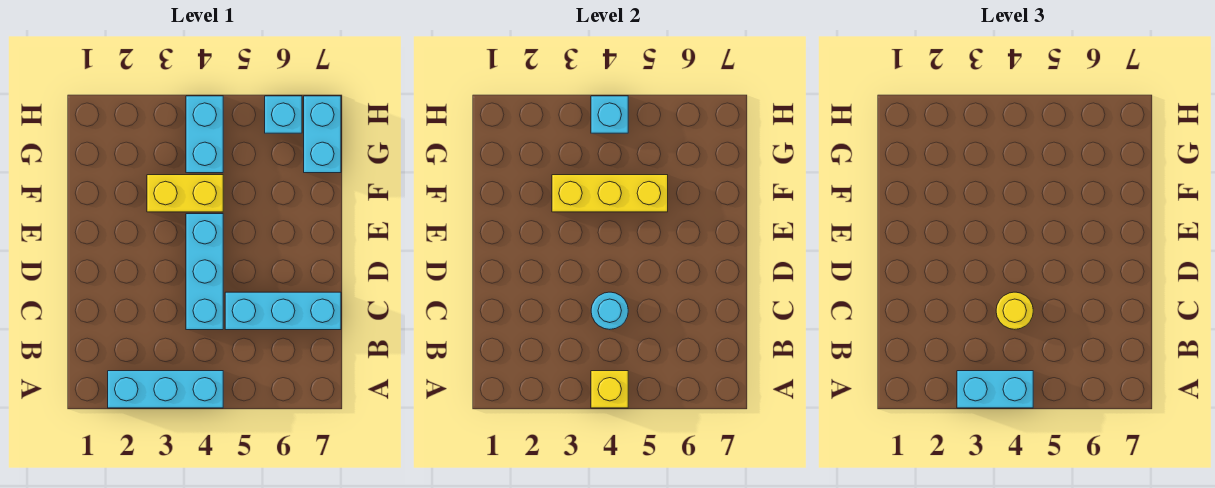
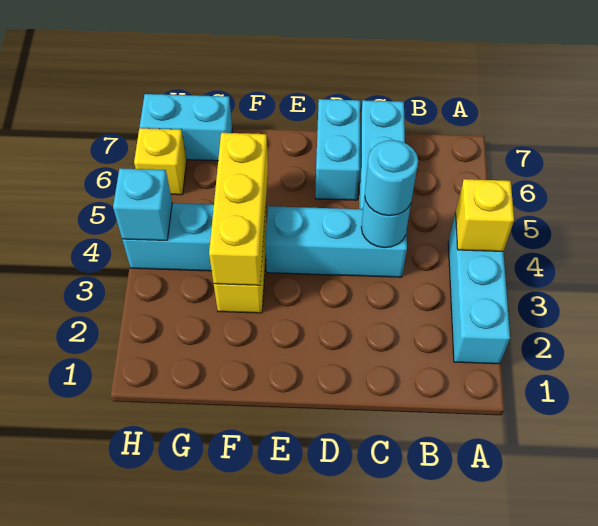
cyan brick A3:A4 level 3 -> cyan brick D6:D7 level 1
yellow round brick C4 level 3 -> cyan round brick C4 level 3
cyan brick H6 level 1 -> yellow brick H6 level 1

